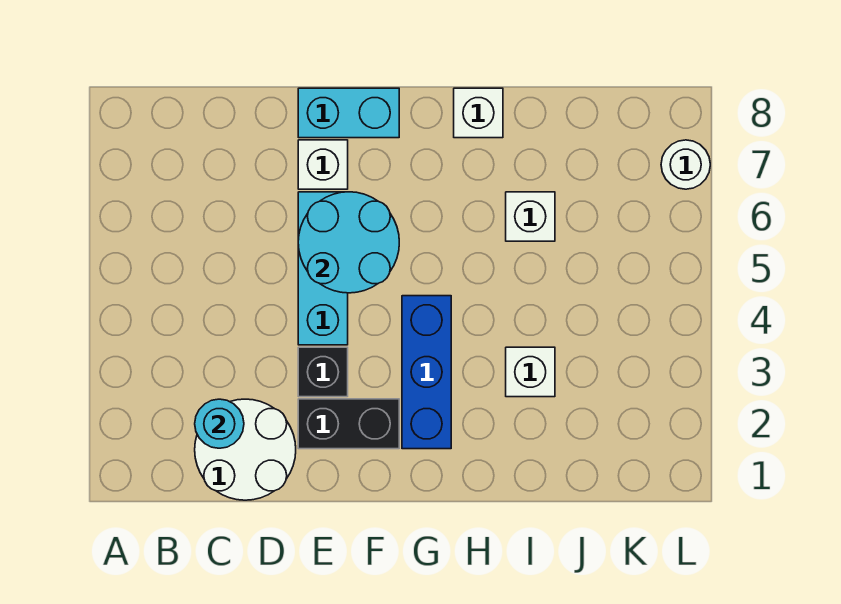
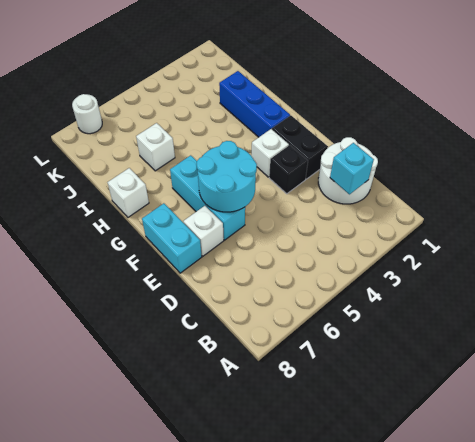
cyan round brick C2 level 2 -> cyan brick C2 level 2
cyan brick E4:E6 level 1 -> cyan brick E6:G6 level 1
blue brick G2:G4 level 1 -> blue brick G2:I2 level 1
white brick I3 level 1 -> white brick F3 level 1

